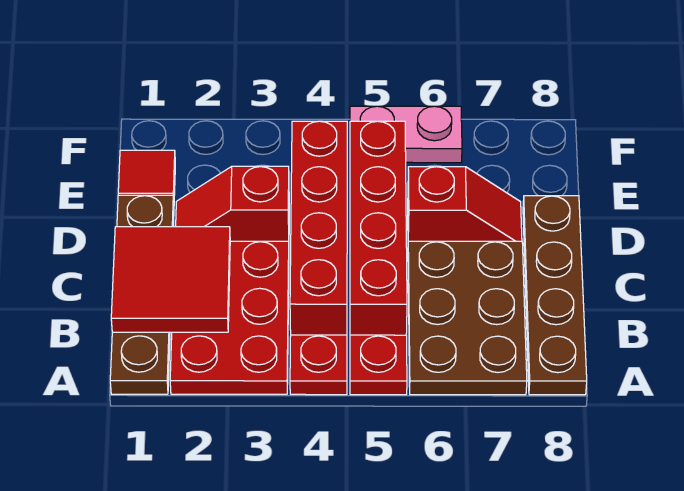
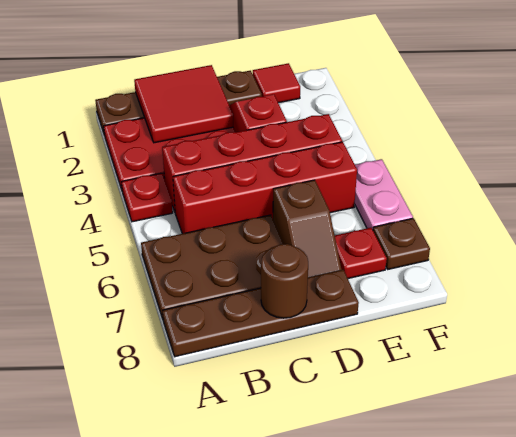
red plate A5 level 1 -> red plate E7 level 1
none -> brown round brick C8 level 2
red slope D6:D7 level 1 top 6 -> brown slope D6:D7 level 1 top 6
none -> brown plate F7 level 1

